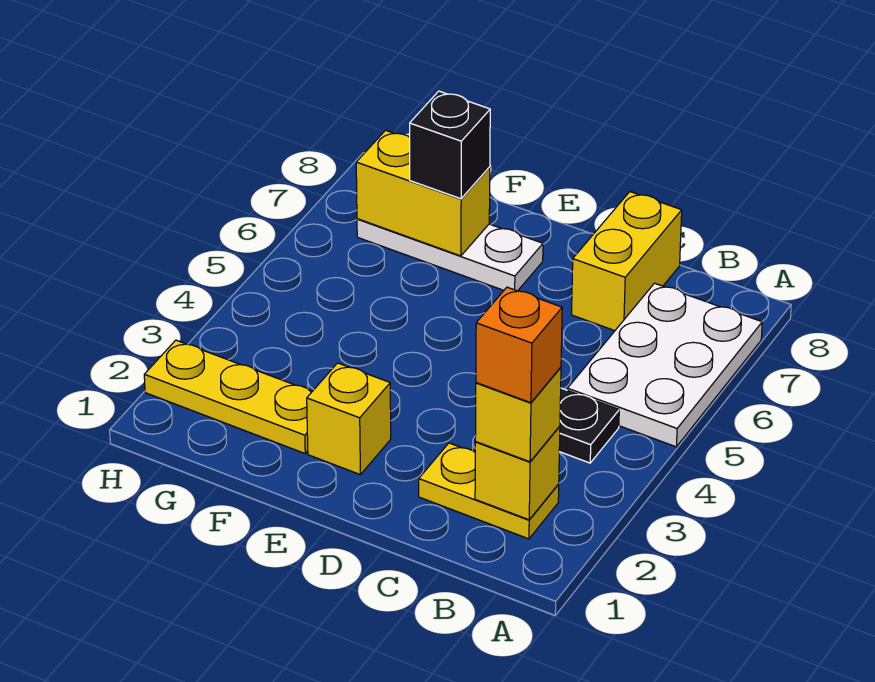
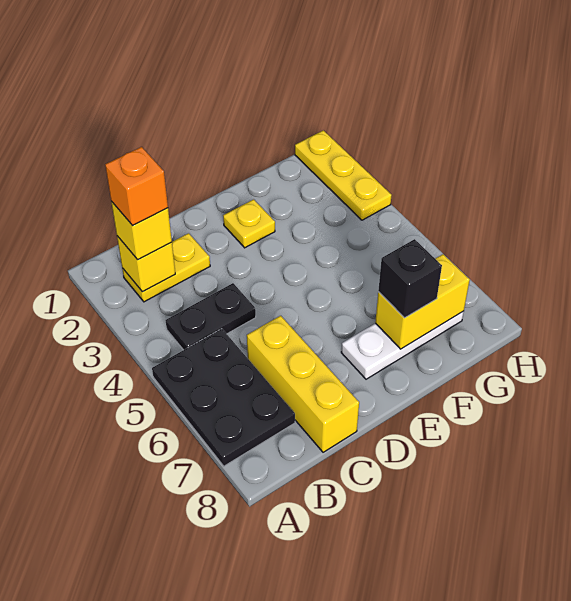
white plate A5:B7 level 1 -> black plate A5:B7 level 1
yellow brick C7:C8 level 1 -> yellow brick C6:C8 level 1
yellow brick E2 level 1 -> yellow plate E2 level 1
yellow plate F2:H2 level 1 -> yellow plate H1:H3 level 1

